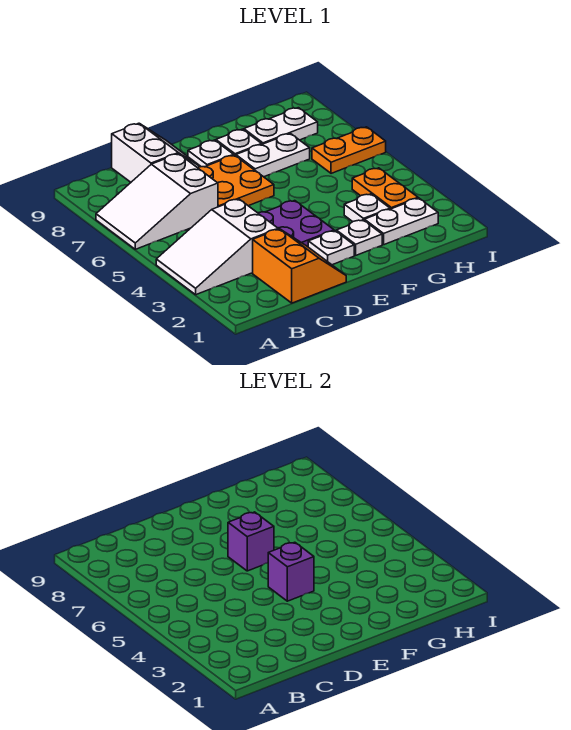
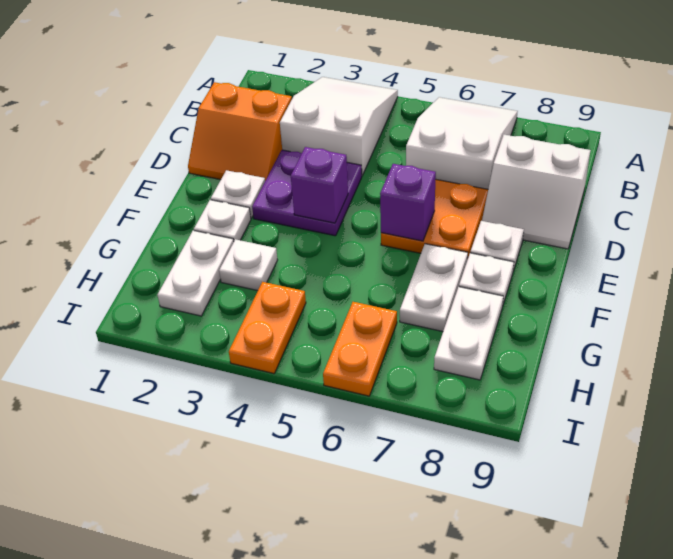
orange plate H3:H4 level 1 -> orange plate H4:I4 level 1

